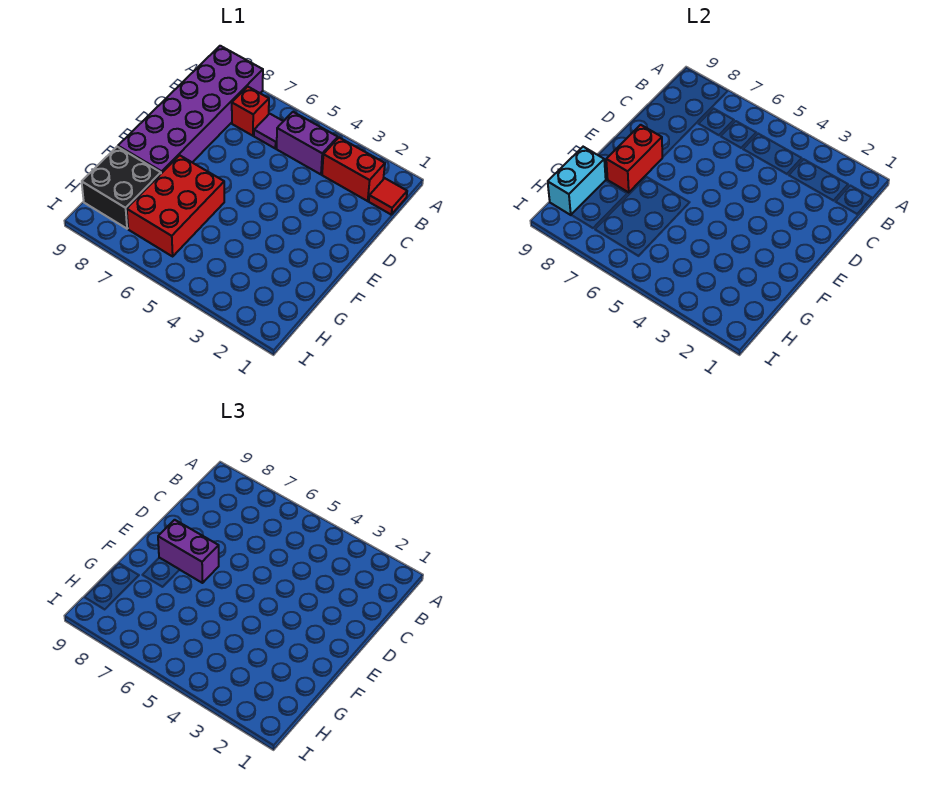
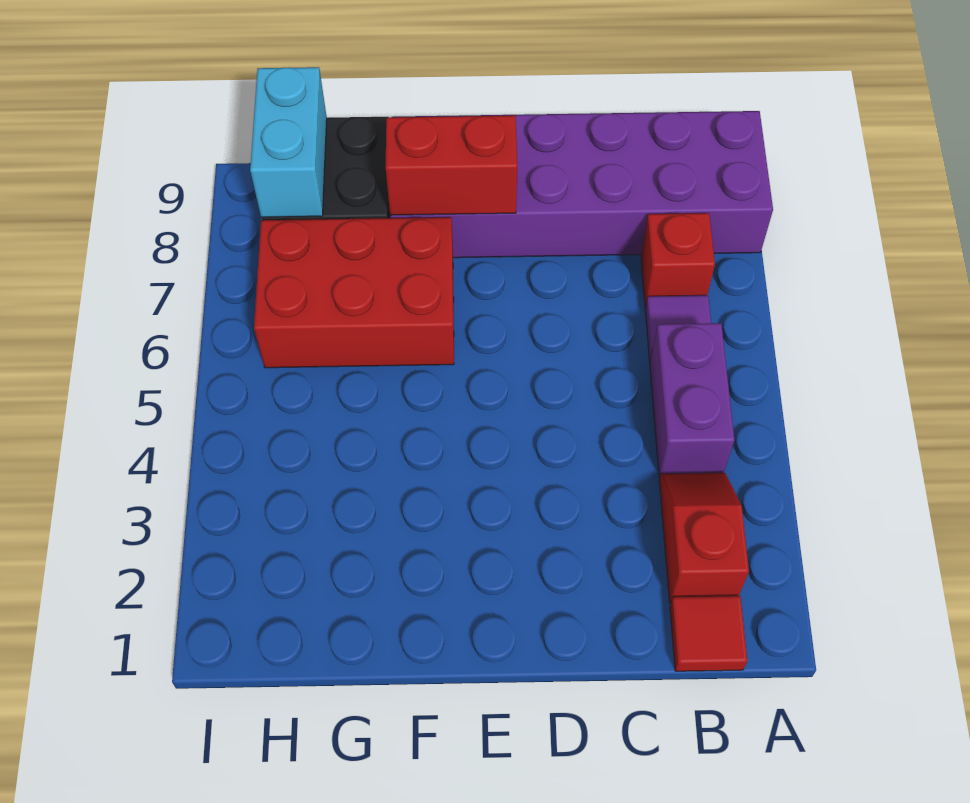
red brick B2:B3 level 1 -> red slope B2:B3 level 1 top 2
purple brick E7:E8 level 3 -> none
cyan brick G9:H9 level 2 -> cyan brick H8:H9 level 2

